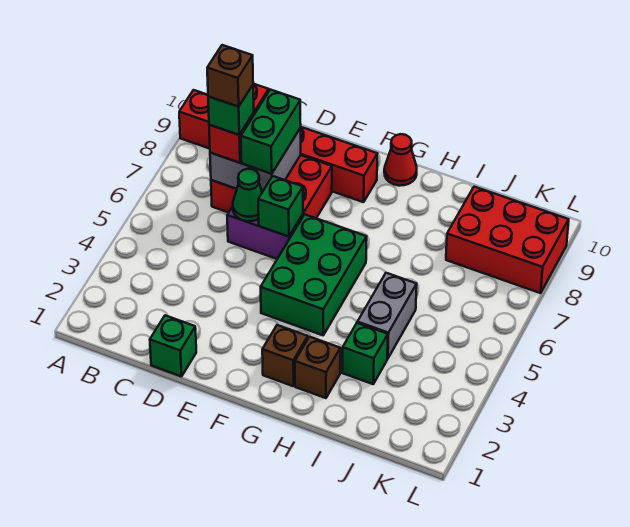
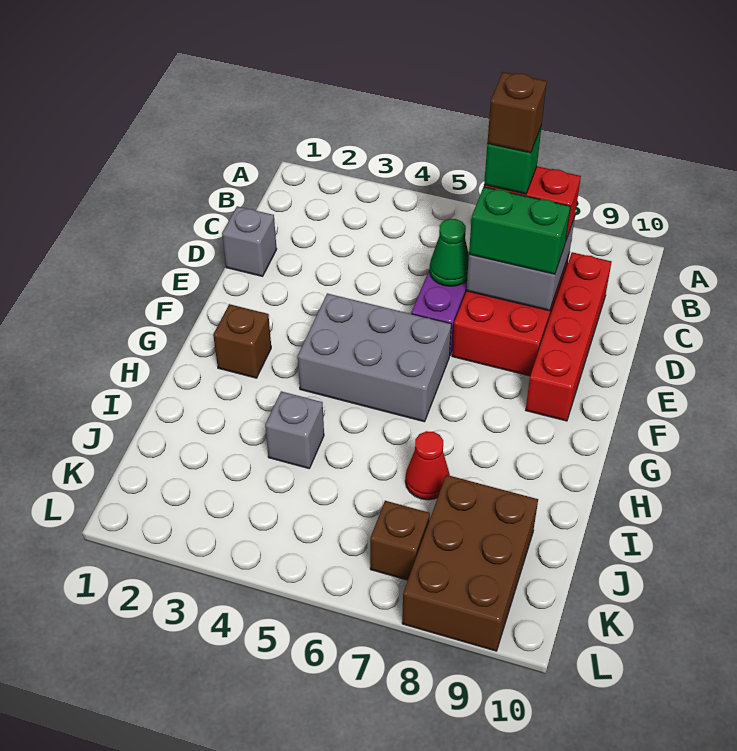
red brick A9:F9 level 1 -> red brick C9:F9 level 1
green brick D1 level 1 -> grey brick D1 level 1
green brick E6 level 2 -> none
green brick F4:G6 level 1 -> grey brick F4:G6 level 1
red cone G10 level 1 -> red cone I7 level 1
brown brick H2 level 1 -> brown brick K7 level 1
green brick I3 level 1 -> none
grey brick I4:I5 level 1 -> grey brick I4 level 1
red brick J8:L9 level 1 -> brown brick J8:L9 level 1

